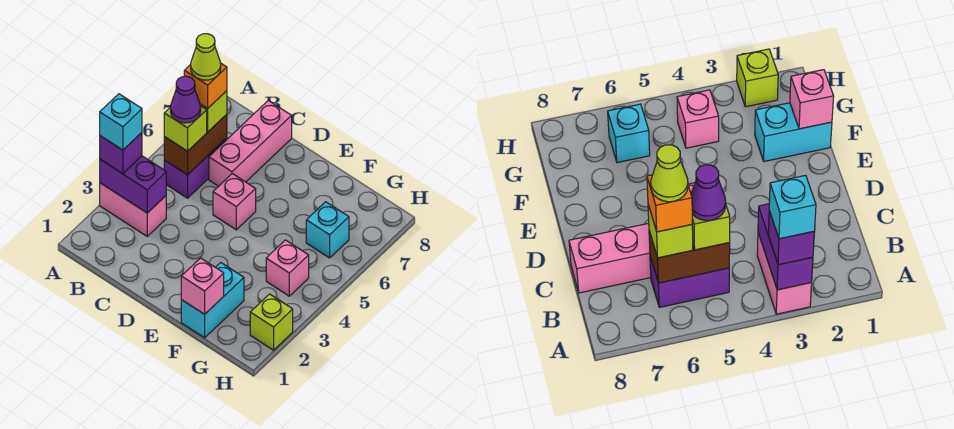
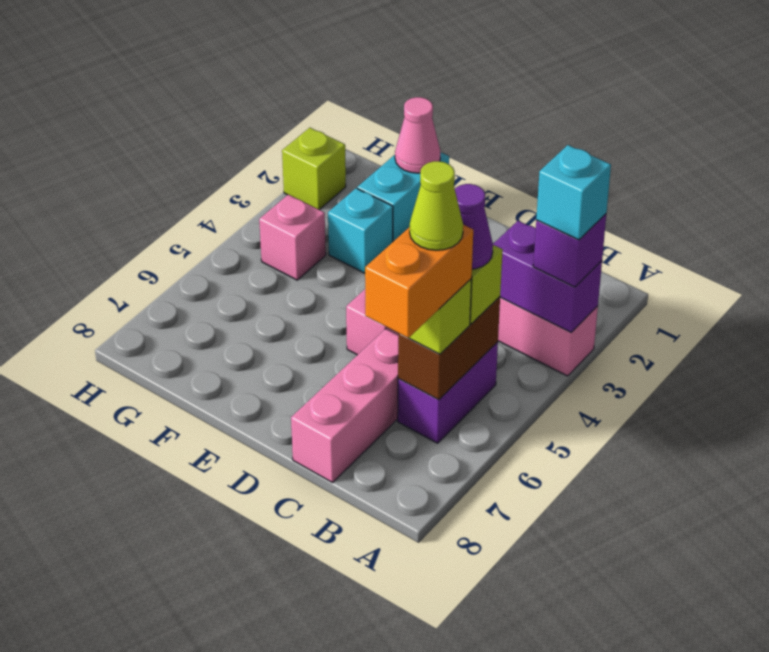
orange brick B6 level 4 -> orange brick B6:B7 level 4
pink brick F1 level 2 -> pink cone F1 level 2
cyan brick G6 level 1 -> cyan brick F3 level 1

